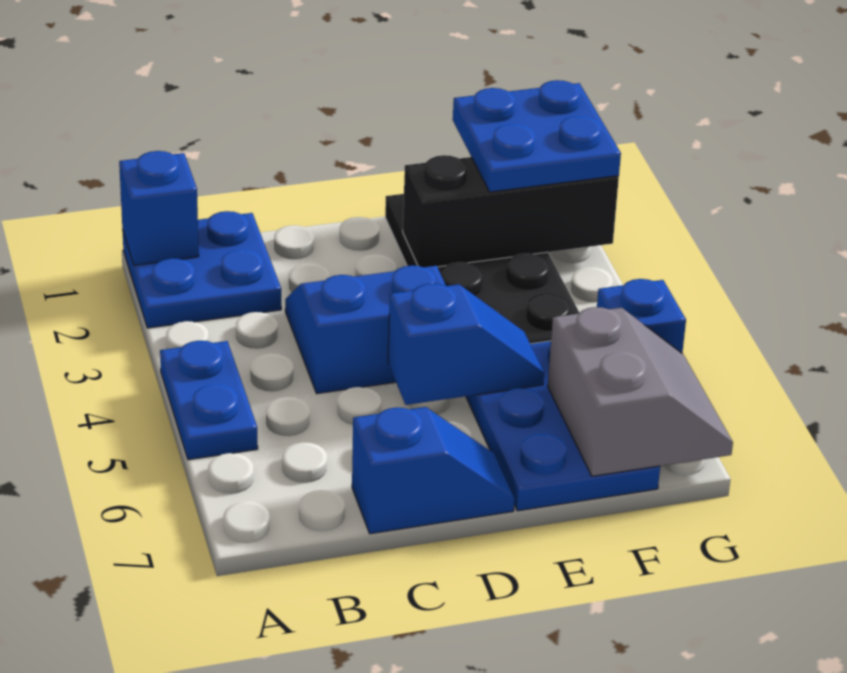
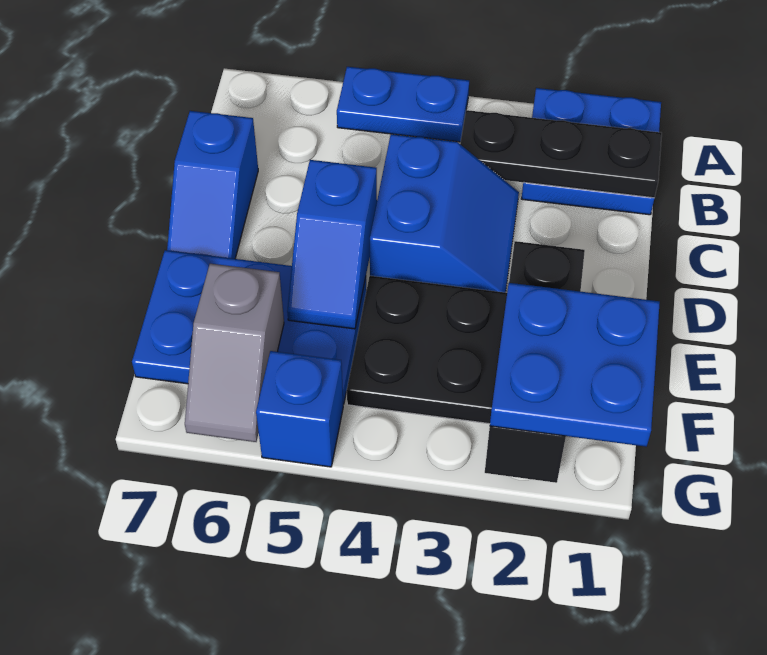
blue brick A1 level 2 -> none
none -> black plate B1:B3 level 2
grey slope F6:G7 level 2 top F -> grey slope F6:G6 level 2 top F

